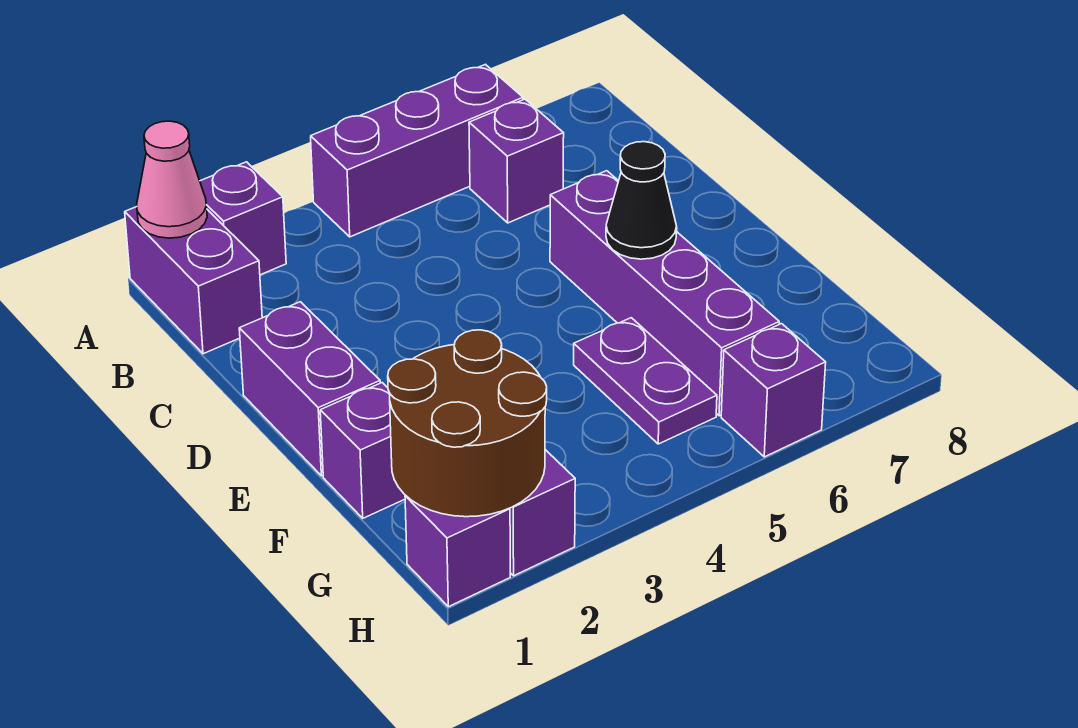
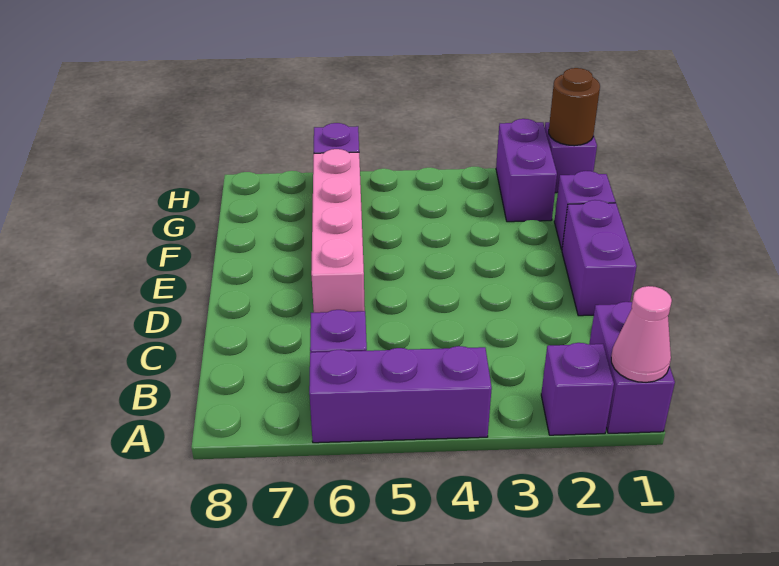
purple brick D6:G6 level 1 -> pink brick D6:G6 level 1
black cone E6 level 2 -> none
purple plate F5:G5 level 1 -> none
brown round brick G1:H2 level 2 -> brown round brick H1 level 2

